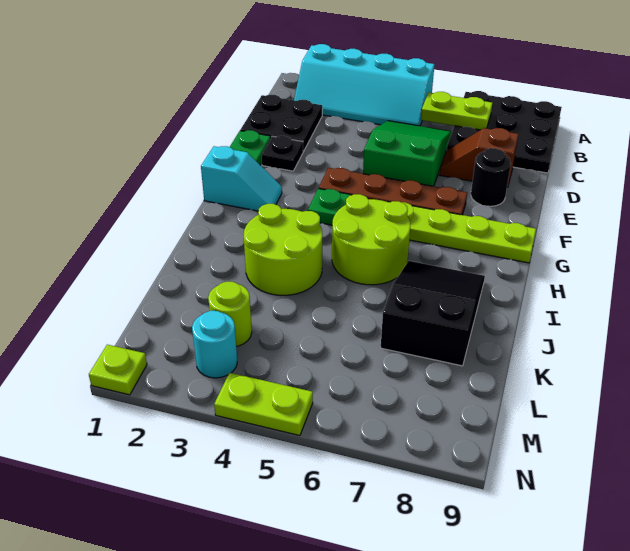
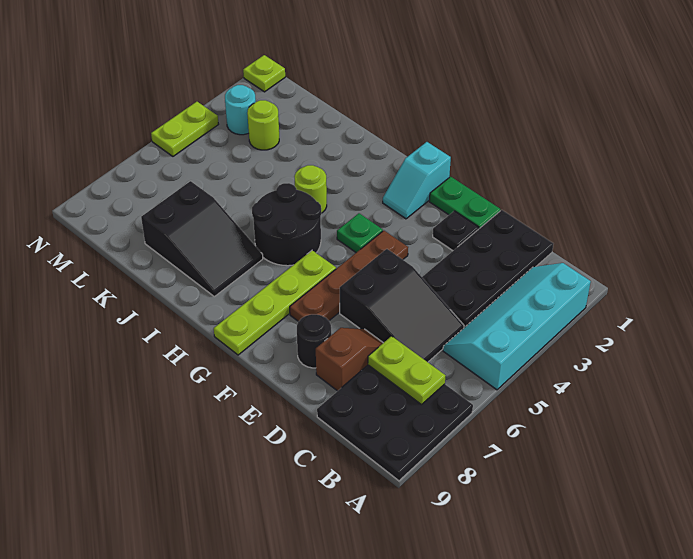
lime plate B6:B7 level 2 -> lime plate B7:C7 level 2
black plate C1:D2 level 1 -> black plate C1:D4 level 1
green slope C5:E6 level 1 top E -> black slope C5:E6 level 1 top E
lime round brick H5:I6 level 1 -> black round brick H5:I6 level 1
lime round brick I3:J4 level 1 -> lime round brick I4 level 1

